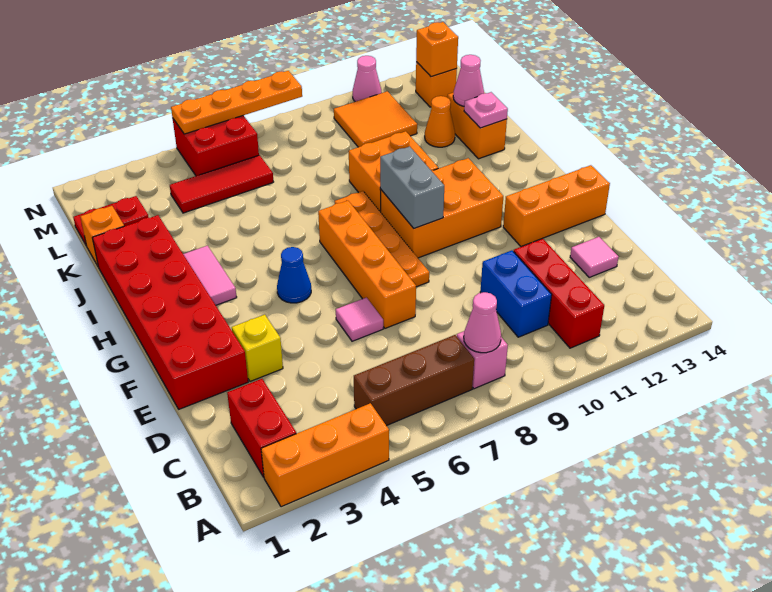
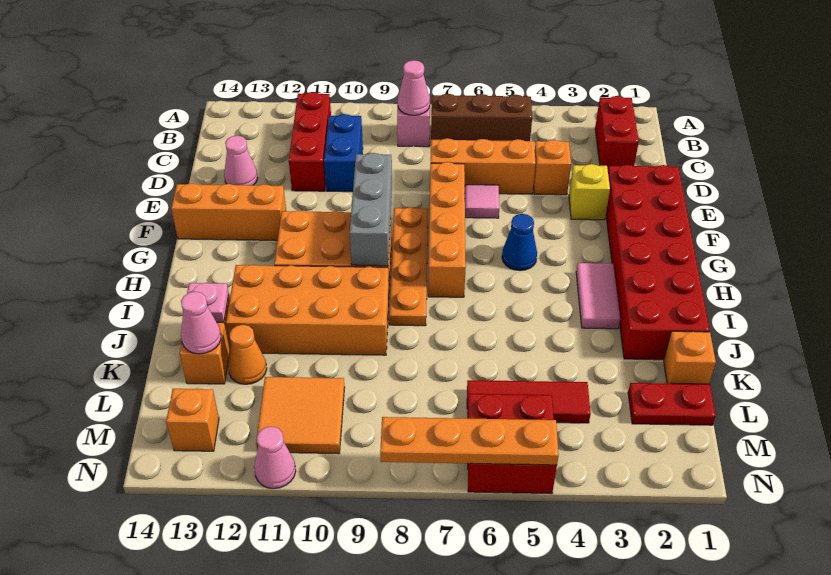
orange brick A2:A4 level 1 -> orange brick D5:D7 level 1
pink tile D13 level 1 -> pink cone D13 level 1
grey brick G9:H9 level 2 -> grey brick F9:H9 level 2
orange brick I9:J10 level 1 -> orange brick I9:J12 level 1
orange brick M13 level 2 -> orange brick D4 level 1

